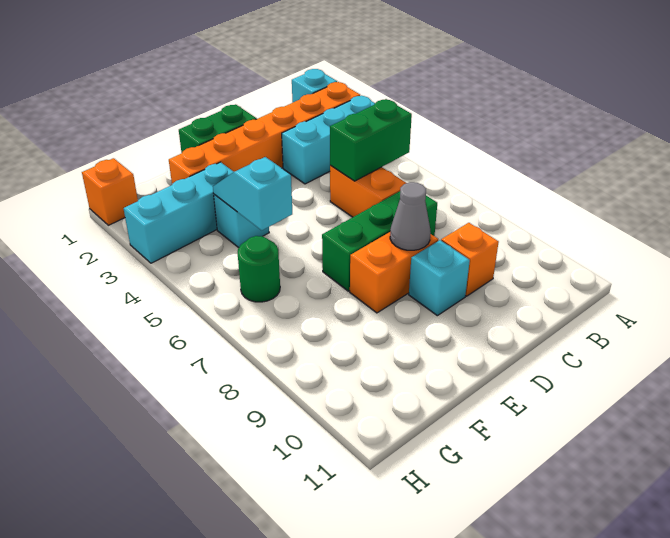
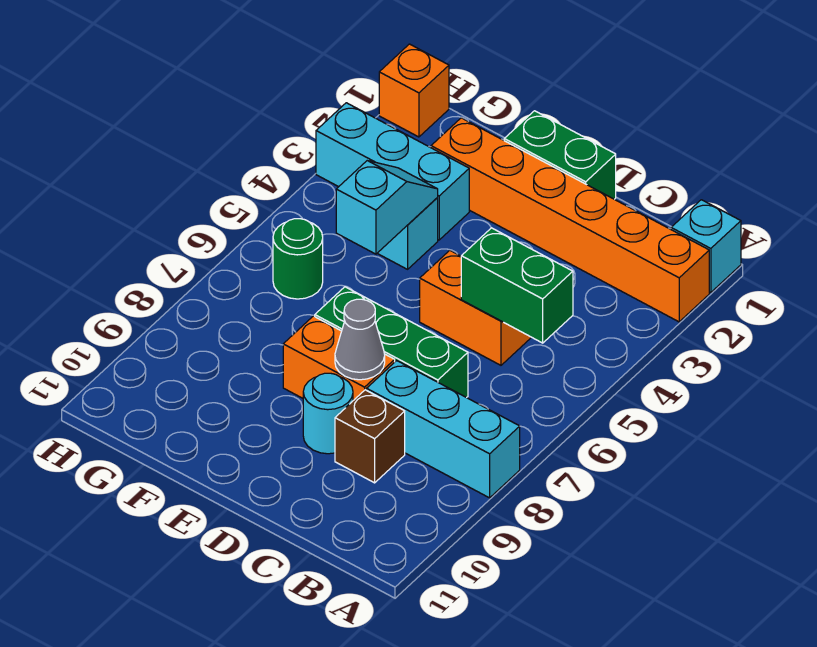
cyan brick A3:C3 level 1 -> cyan brick A8:C8 level 1
orange brick C5:C6 level 1 -> orange brick C5:D5 level 1
orange brick C9 level 1 -> brown brick C9 level 1
cyan brick D9 level 1 -> cyan round brick D9 level 1

